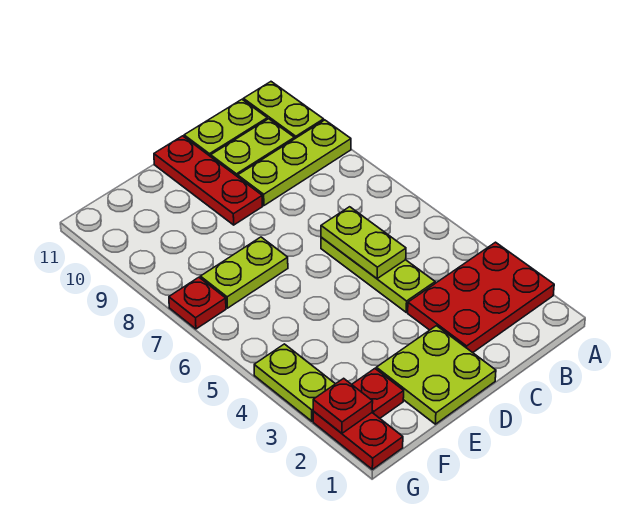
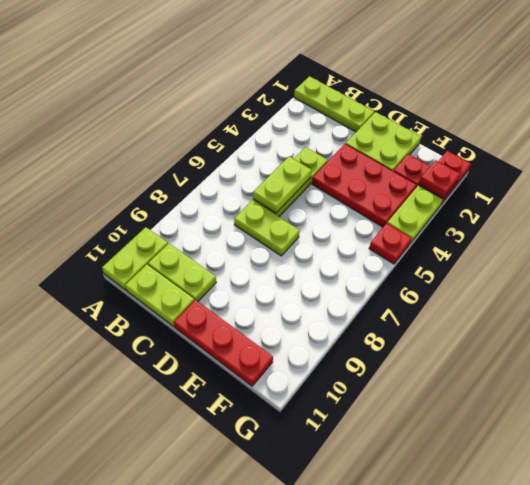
red plate A2:C3 level 1 -> red plate D3:F4 level 1
lime plate A9:C9 level 1 -> lime plate A1:C1 level 1
red plate D9:D11 level 1 -> red plate D11:F11 level 1
lime plate E7:F7 level 1 -> lime plate C7:D7 level 1
red plate G7 level 1 -> red plate G5 level 1

